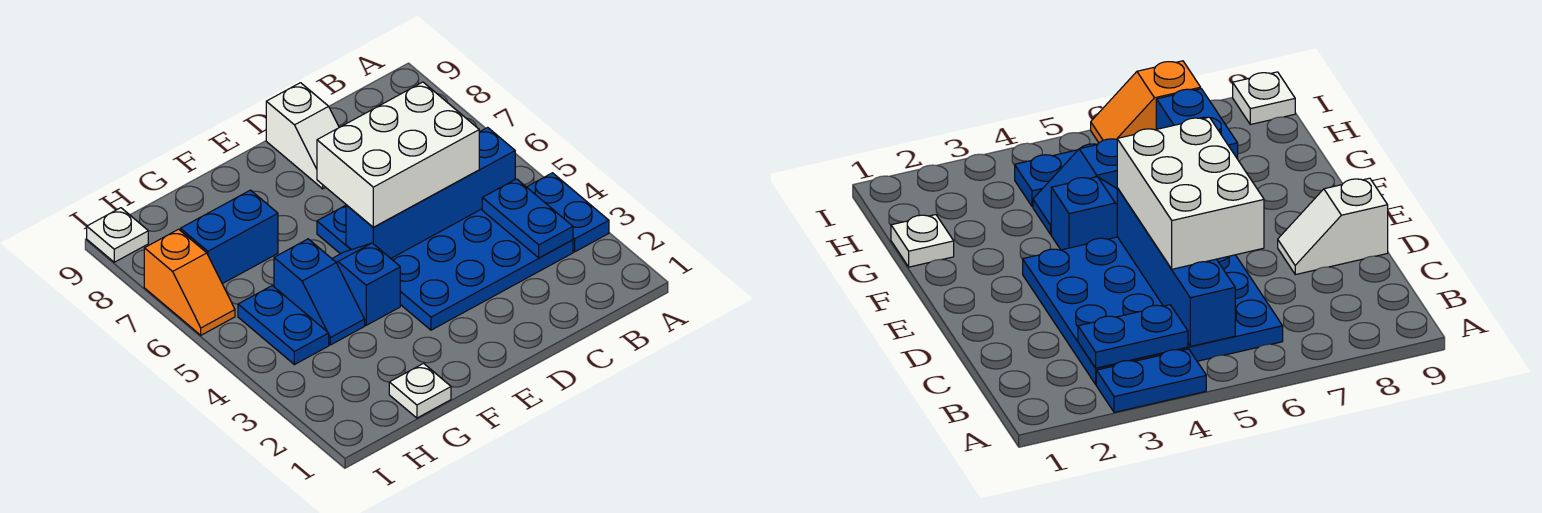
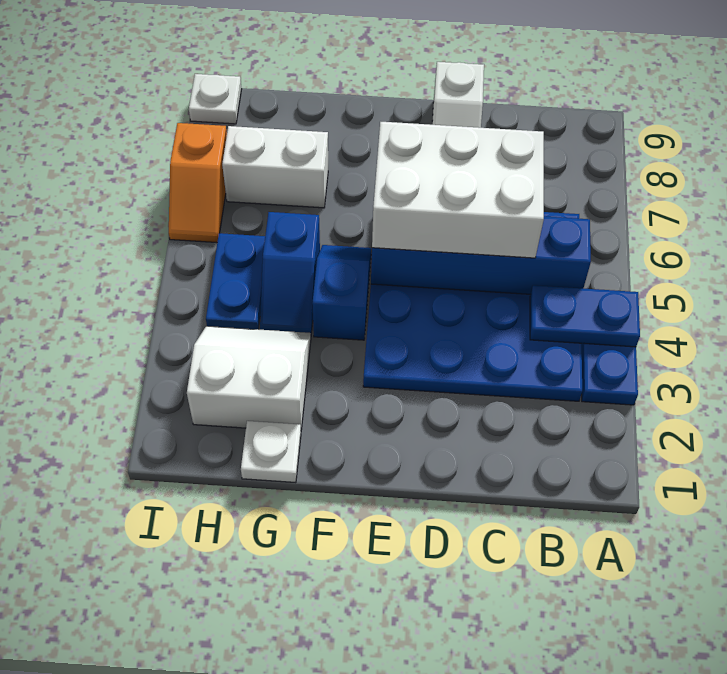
blue plate B3:B4 level 2 -> blue plate A4:B4 level 2
none -> white slope G2:H3 level 1 top 2
blue brick G7:H7 level 1 -> white brick G7:H7 level 1

